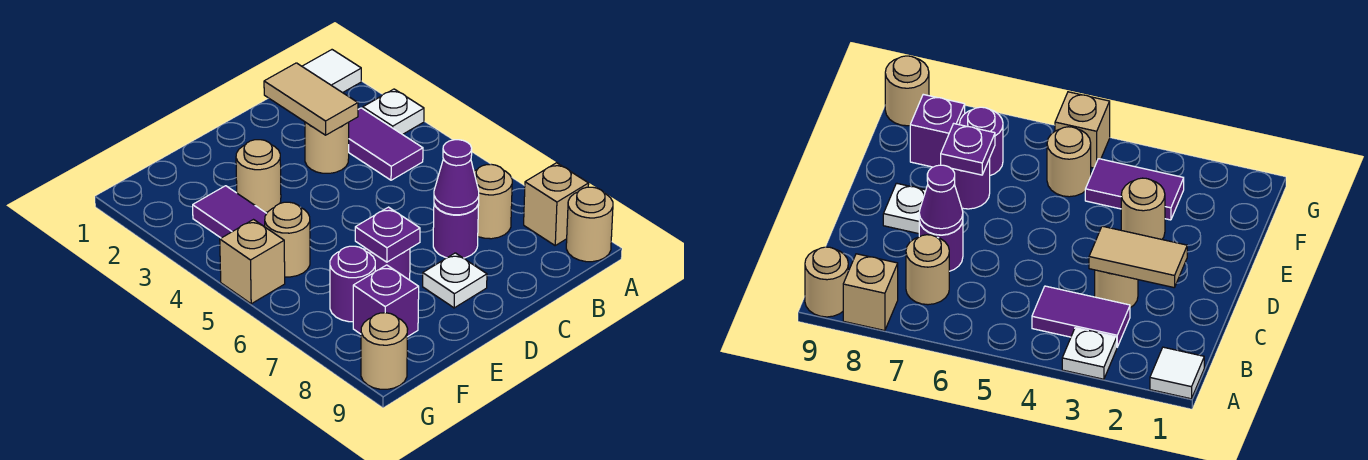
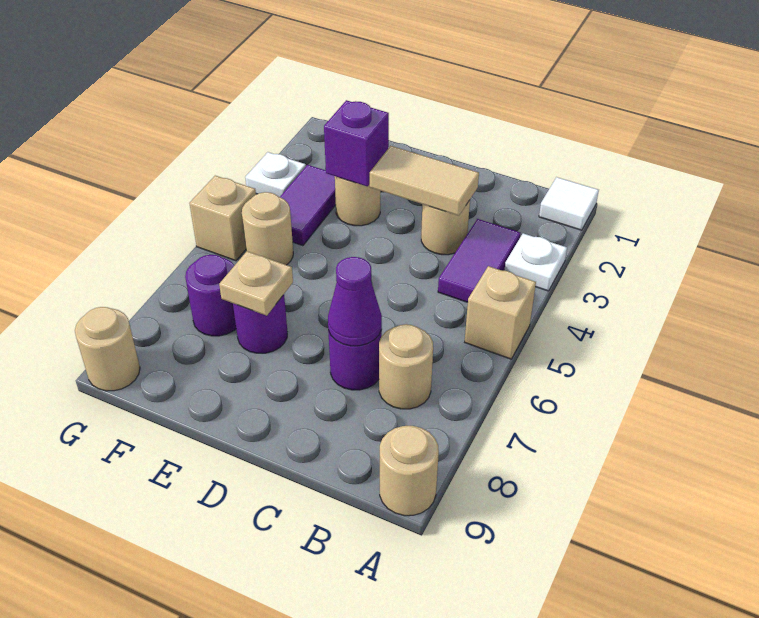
tan brick A8 level 1 -> tan brick A5 level 1
tan tile C2:C3 level 2 -> tan tile C3:D3 level 2
white plate D8 level 1 -> white plate G3 level 1
purple plate E7 level 2 -> tan plate E7 level 2
purple brick F8 level 1 -> purple brick E3 level 2

